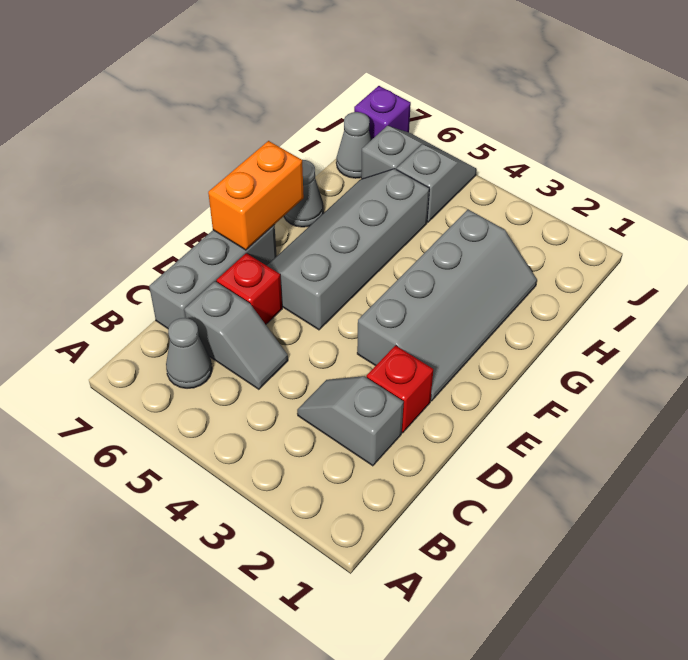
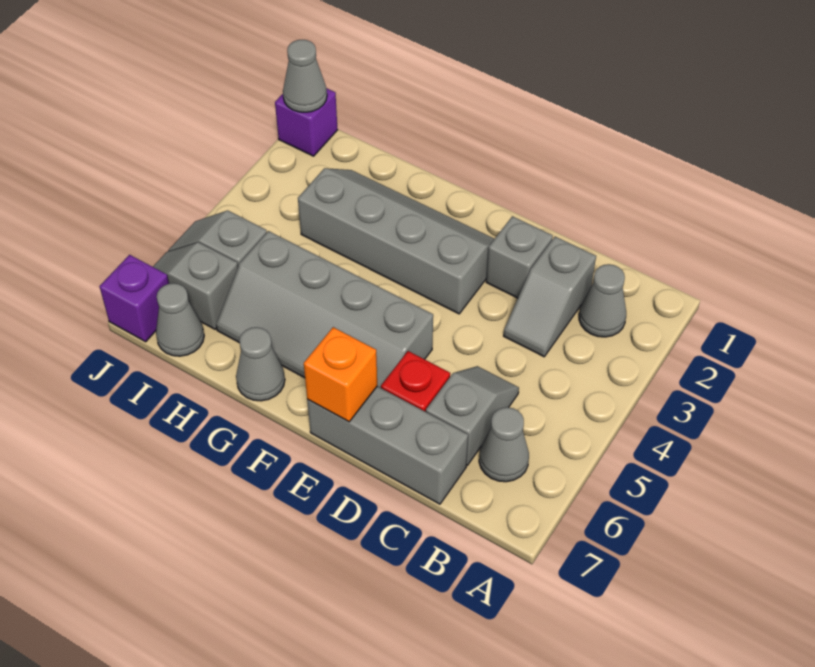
none -> grey cone B2 level 1
red brick D2 level 1 -> grey brick D2 level 1
orange brick E7:F7 level 2 -> orange brick E7 level 2
none -> purple brick J1 level 1
none -> grey cone J1 level 2

